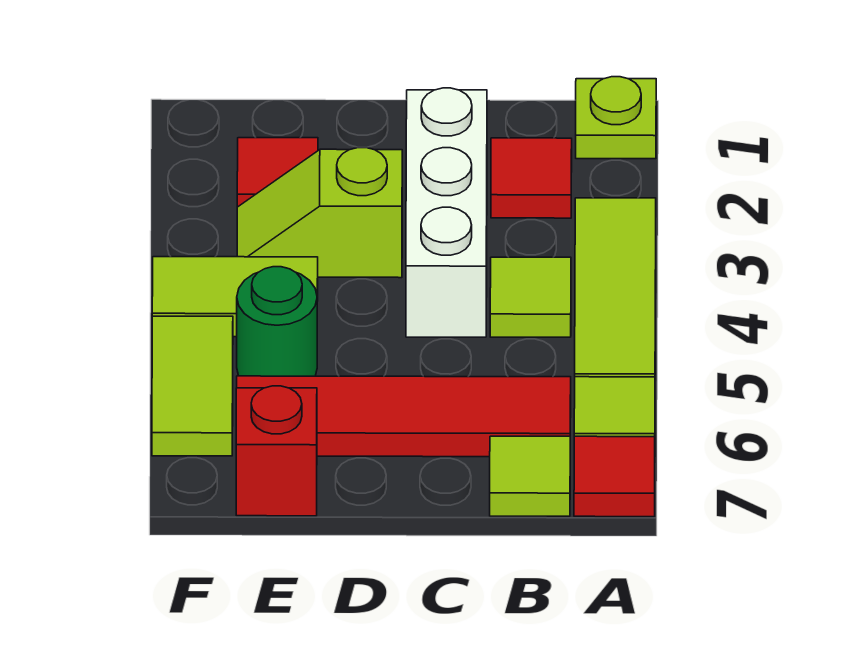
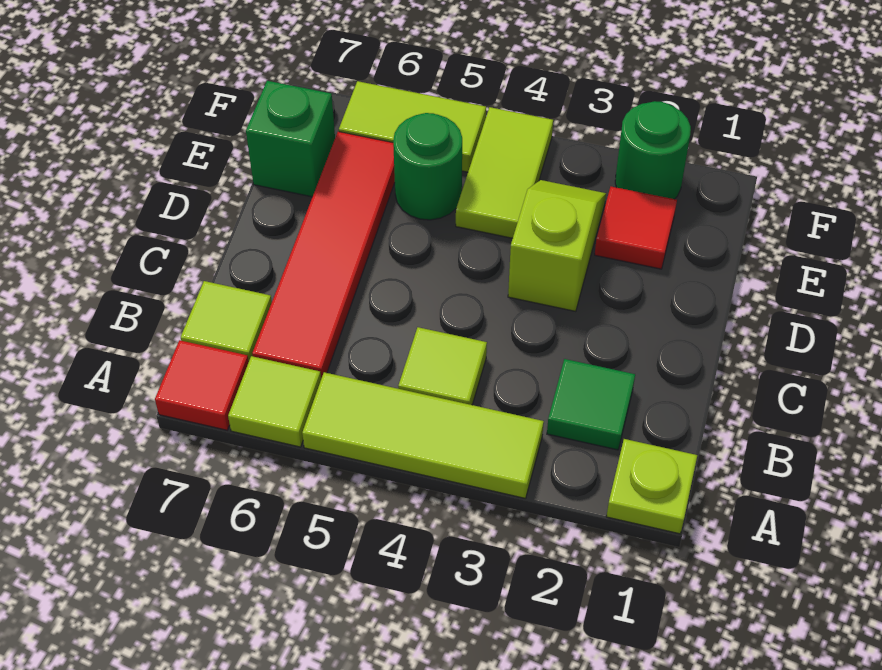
red tile B2 level 1 -> green tile B2 level 1
white brick C2:C4 level 1 -> none
red brick E7 level 1 -> green brick E7 level 1
none -> green round brick F2 level 1

